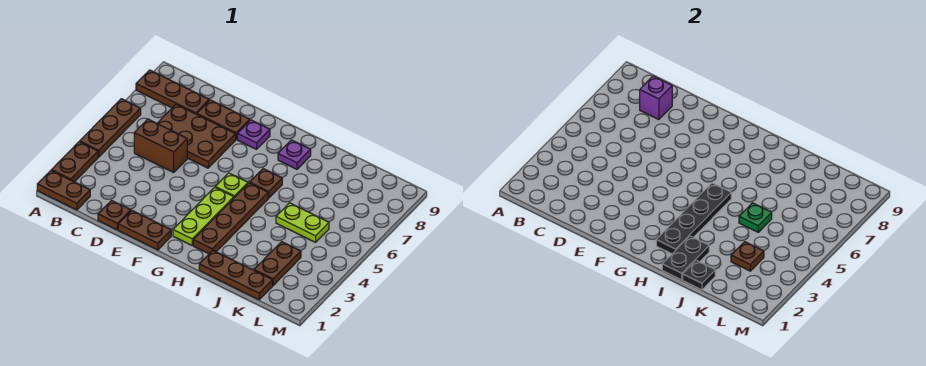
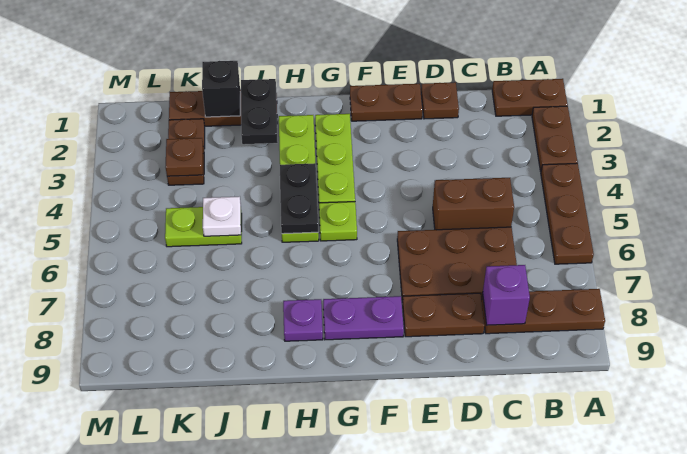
purple plate F8 level 1 -> purple plate F8:G8 level 1
brown plate H2:H5 level 1 -> lime plate H2:H5 level 1
black plate H2:H5 level 2 -> black plate H4:H5 level 2
brown plate H6 level 1 -> none
black plate J1 level 2 -> black brick J1 level 2
green plate J5 level 2 -> white plate J5 level 2

